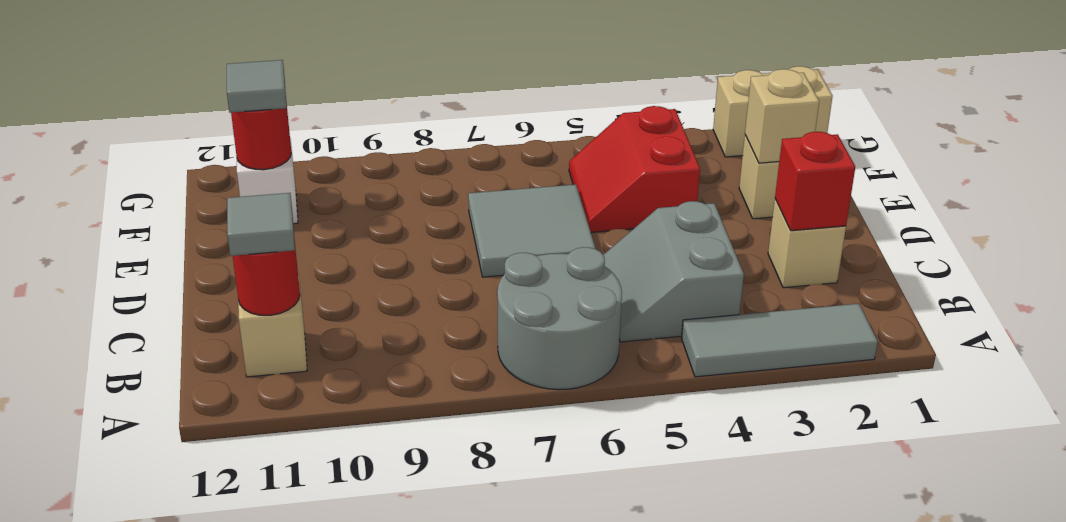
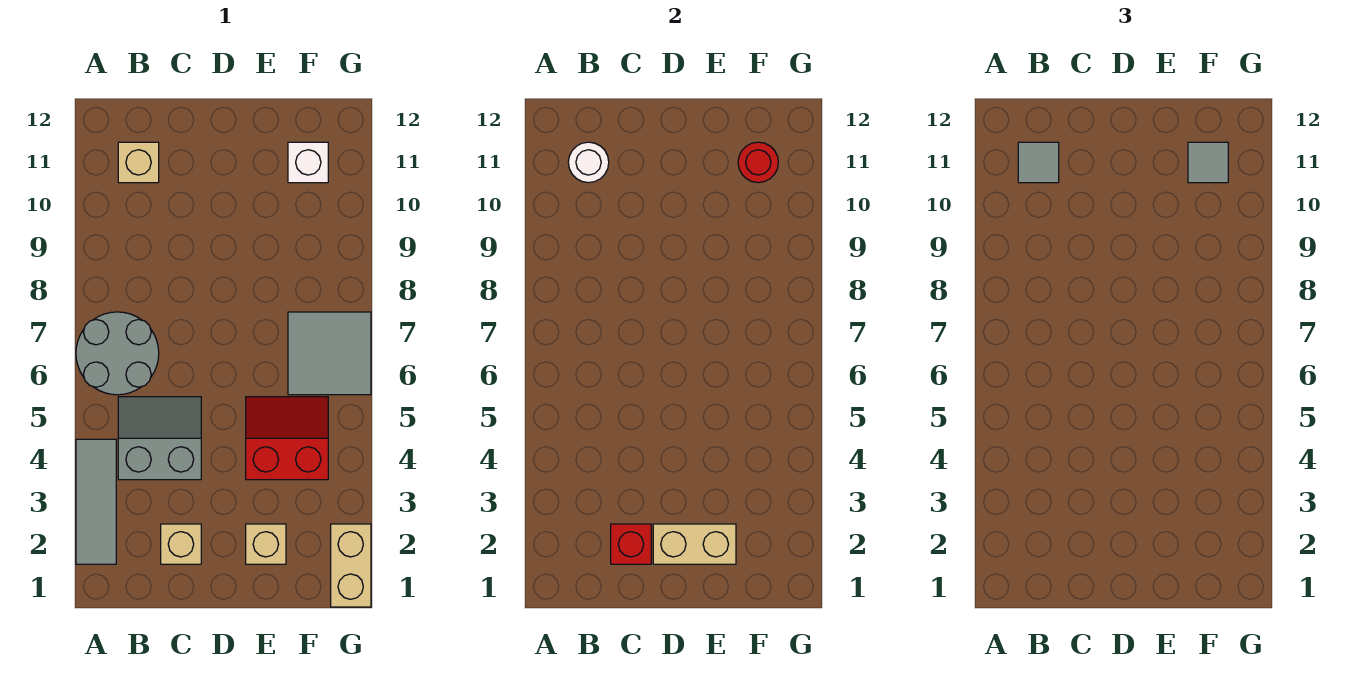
red round brick B11 level 2 -> white round brick B11 level 2
grey tile D6:E7 level 1 -> grey tile F6:G7 level 1
tan brick E2 level 2 -> tan brick D2:E2 level 2

